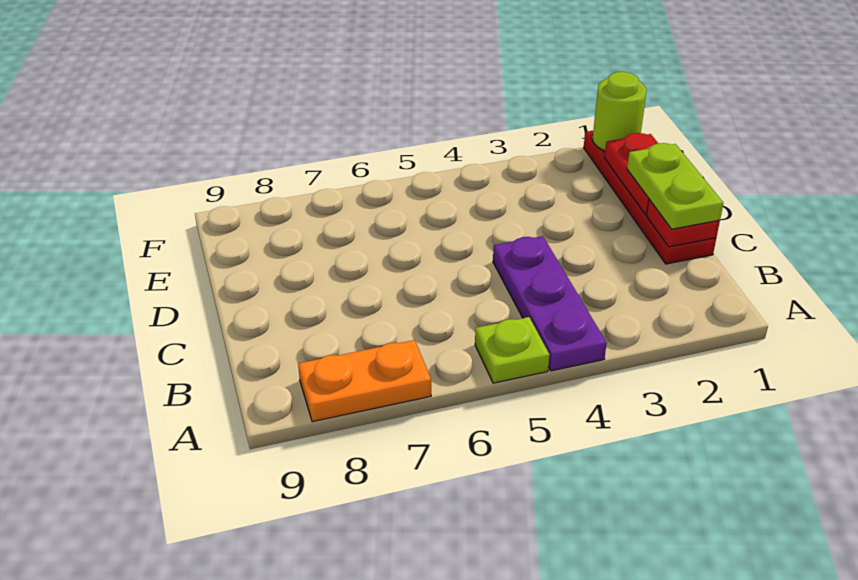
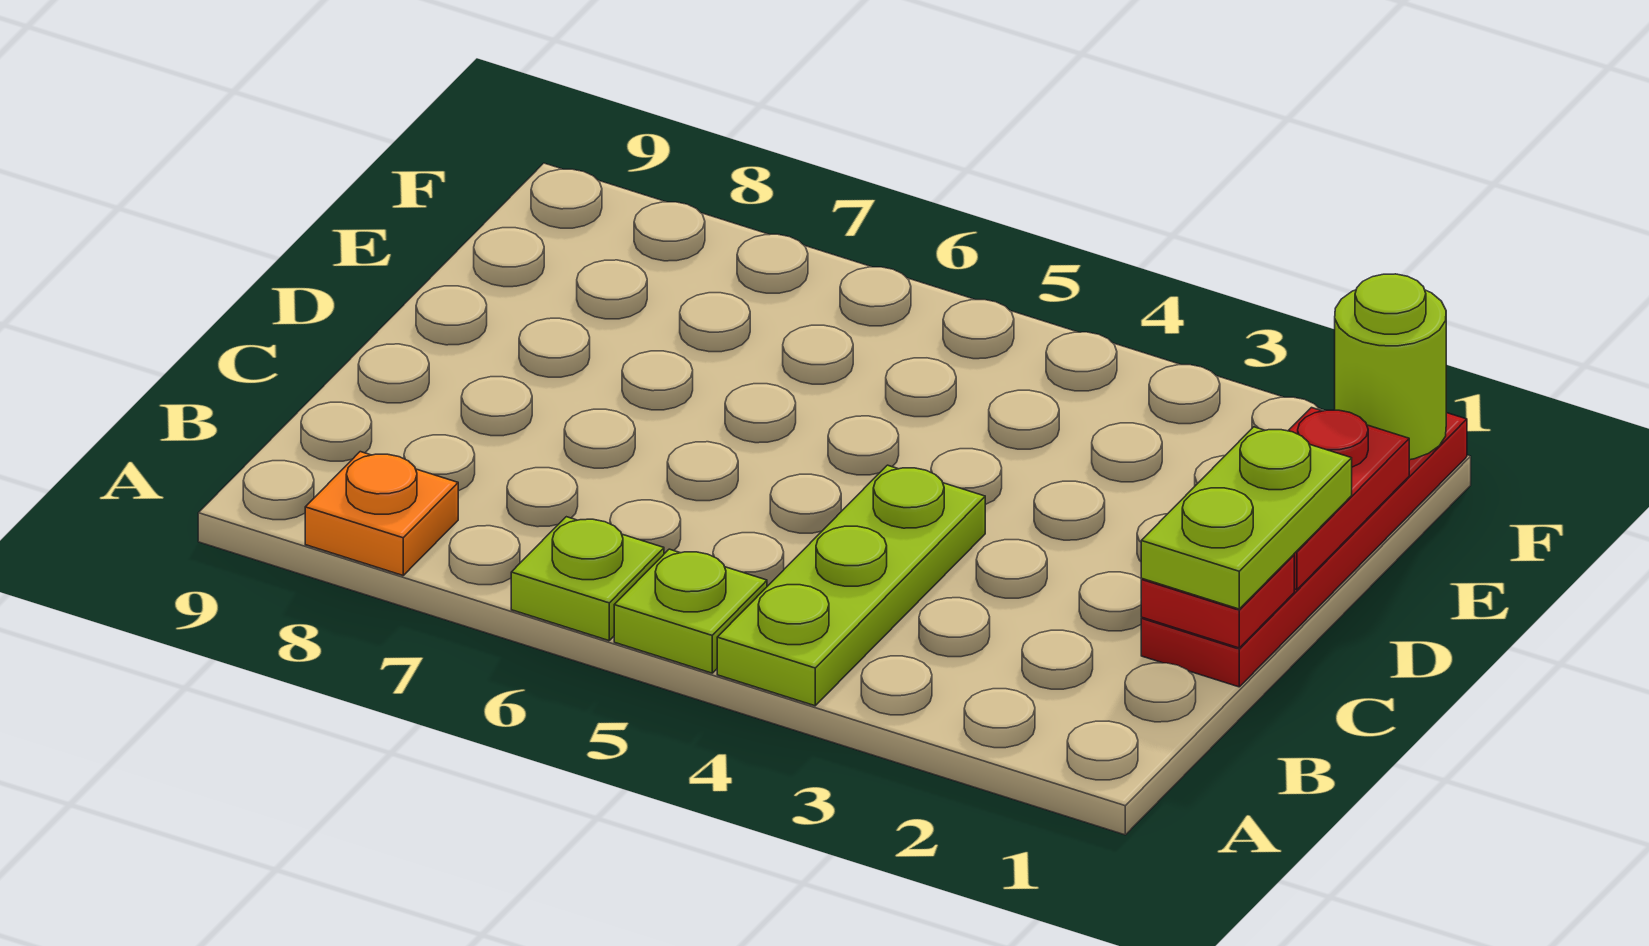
purple plate A4:C4 level 1 -> lime plate A4:C4 level 1
none -> lime plate A6 level 1
orange plate A7:A8 level 1 -> orange plate A8 level 1

